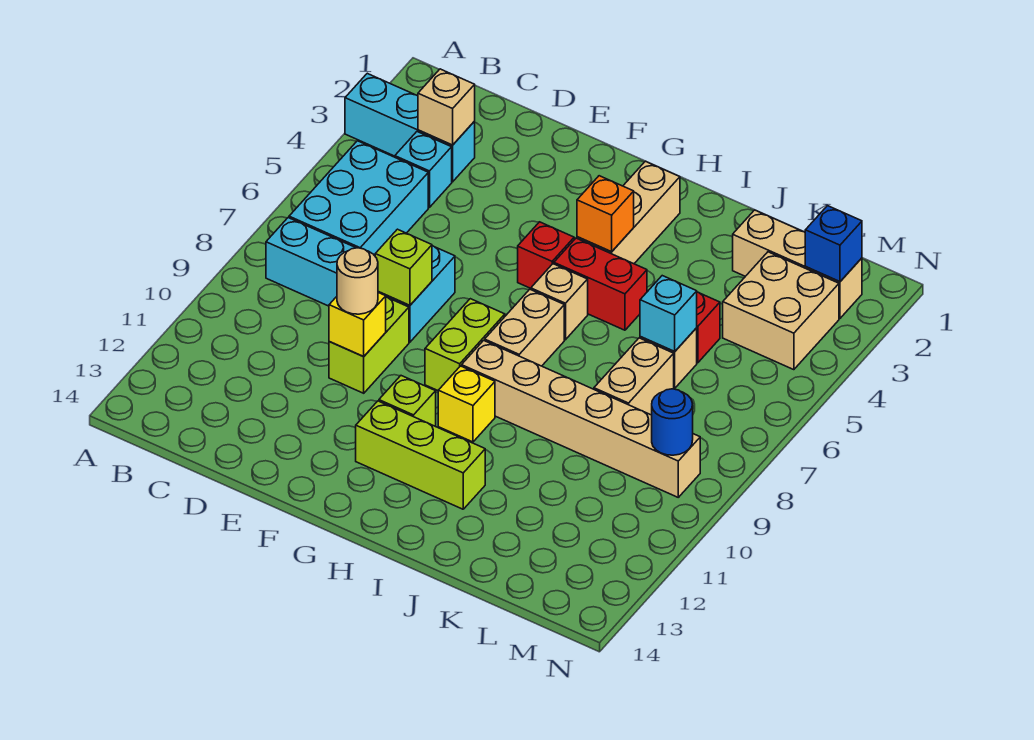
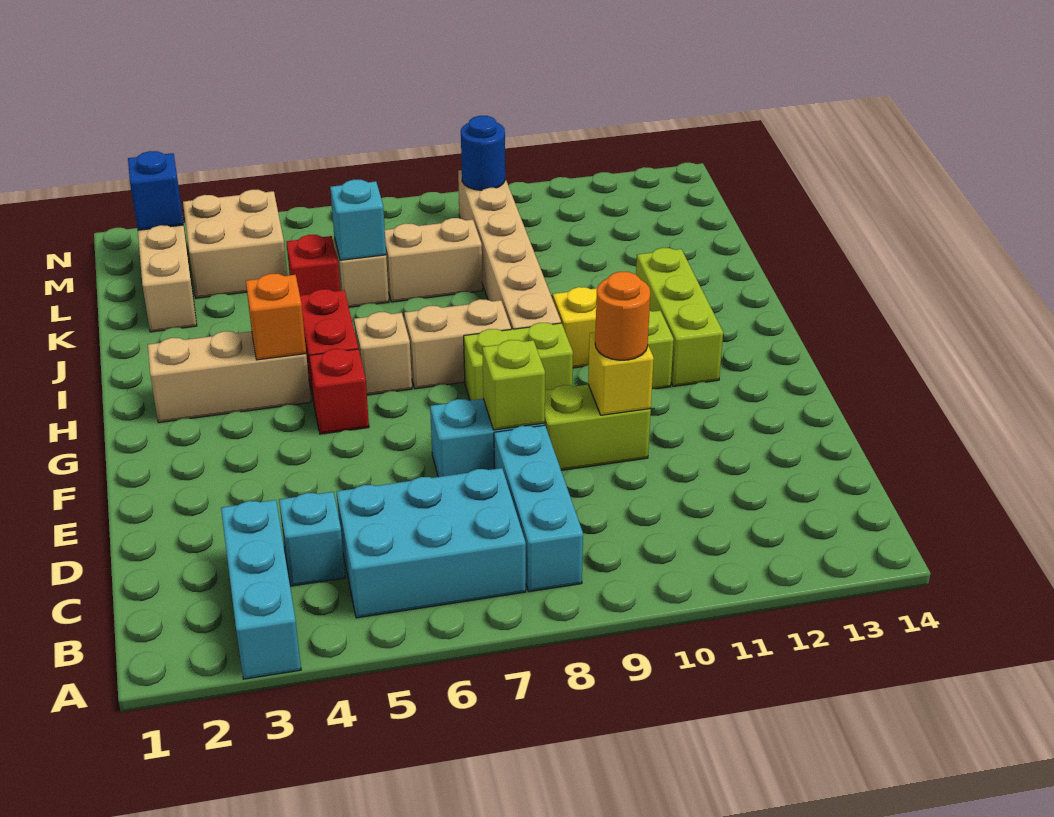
tan brick C3 level 2 -> none
tan round brick E10 level 3 -> orange round brick E10 level 3

